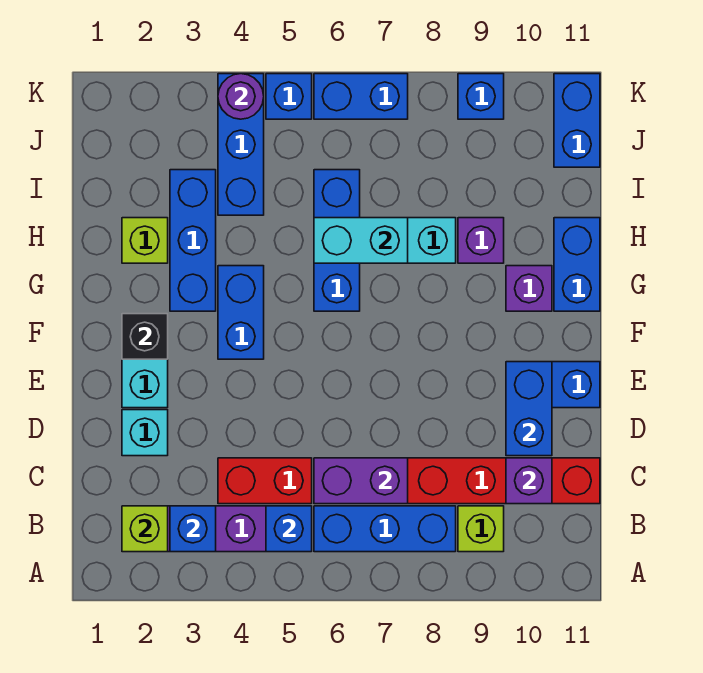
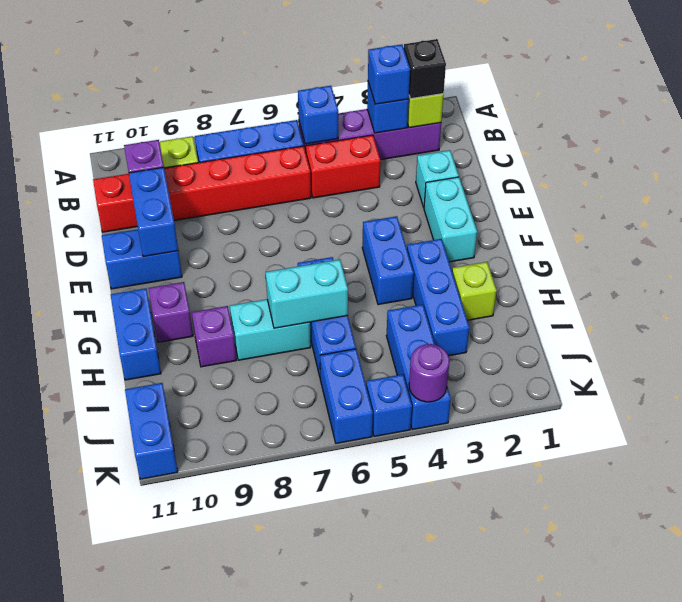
purple brick C6:C7 level 2 -> none
black brick F2 level 2 -> black brick B2 level 3
blue brick K6:K7 level 1 -> blue brick J6:K6 level 1
blue brick K9 level 1 -> blue brick B3 level 3

